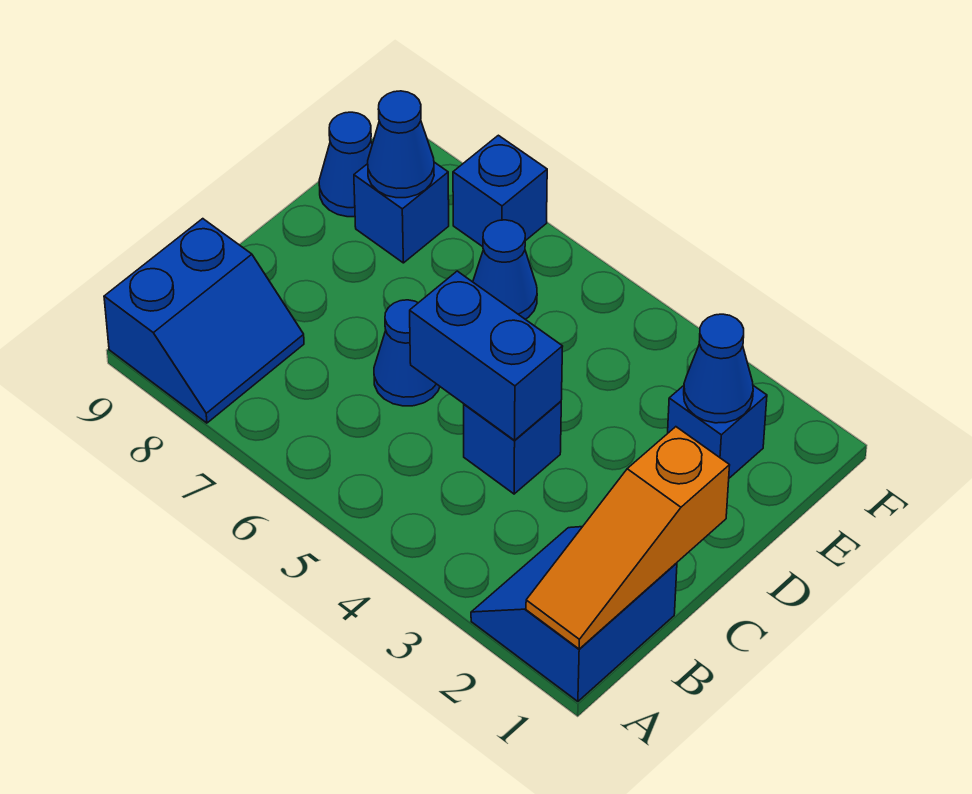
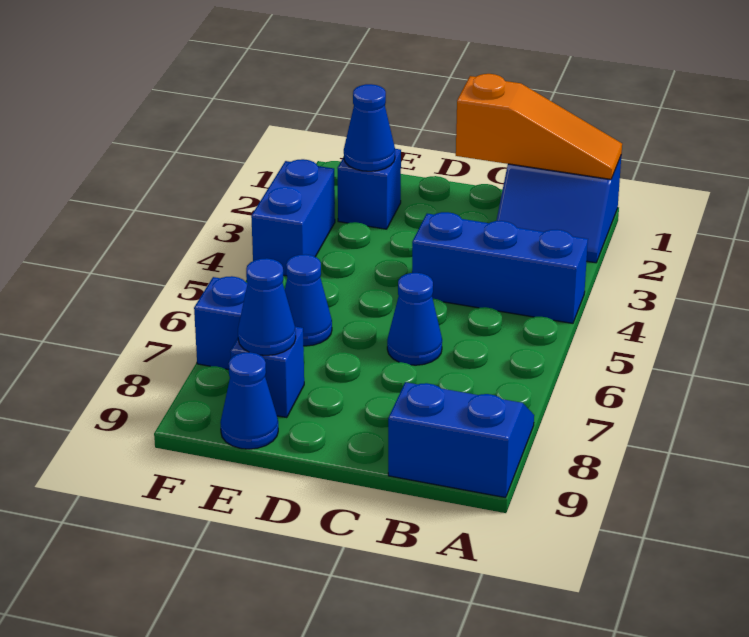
blue brick C4 level 1 -> blue brick A4:C4 level 1
blue brick C4:C5 level 2 -> blue brick F3:F4 level 1

